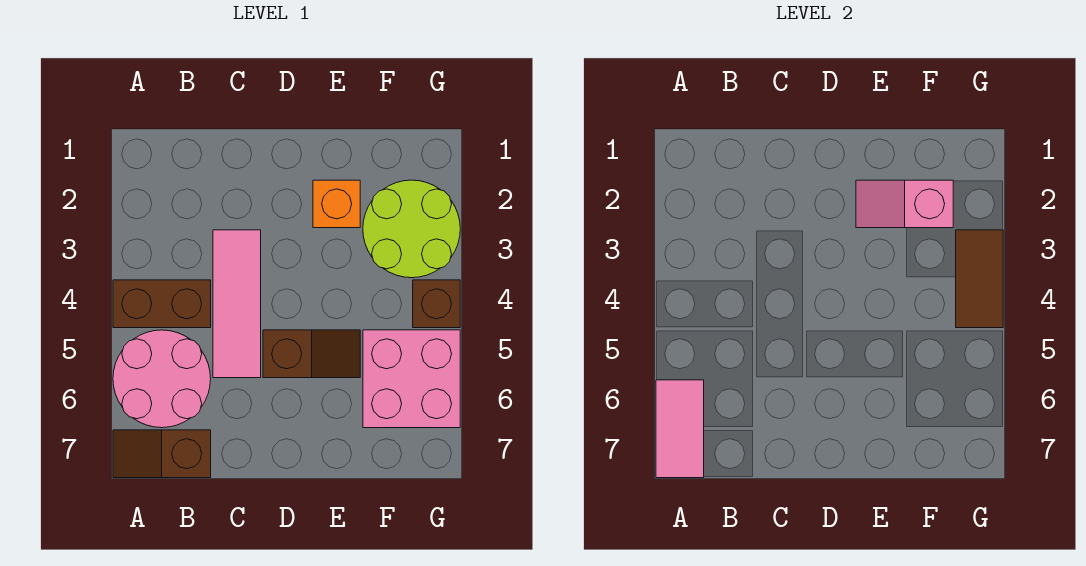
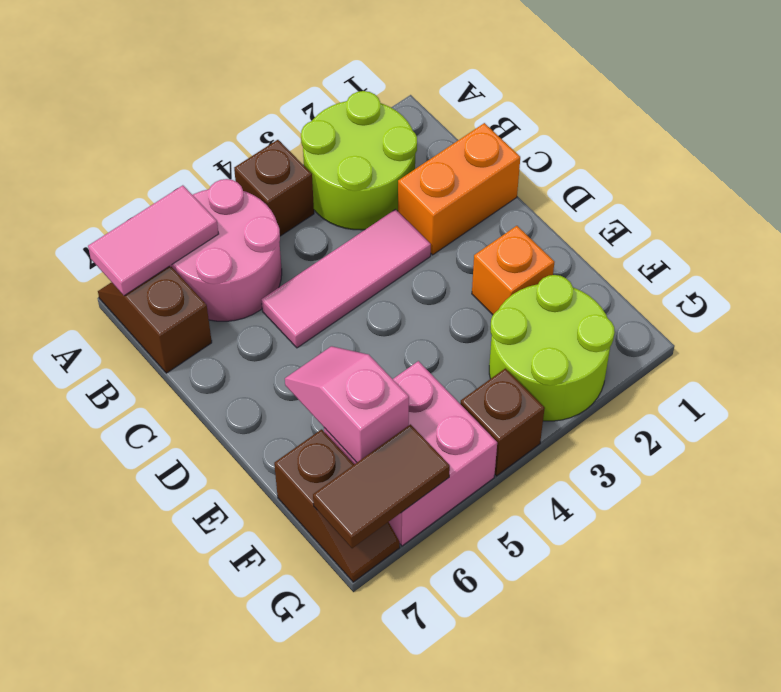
none -> lime round brick A2:B3 level 1
brown brick A4:B4 level 1 -> brown brick A4 level 1
none -> orange brick C1:C2 level 1
brown slope D5:E5 level 1 top D -> brown slope F7:G7 level 1 top F
pink slope E2:F2 level 2 top F -> pink slope E6:F6 level 2 top F
brown tile G3:G4 level 2 -> brown tile G6:G7 level 2

